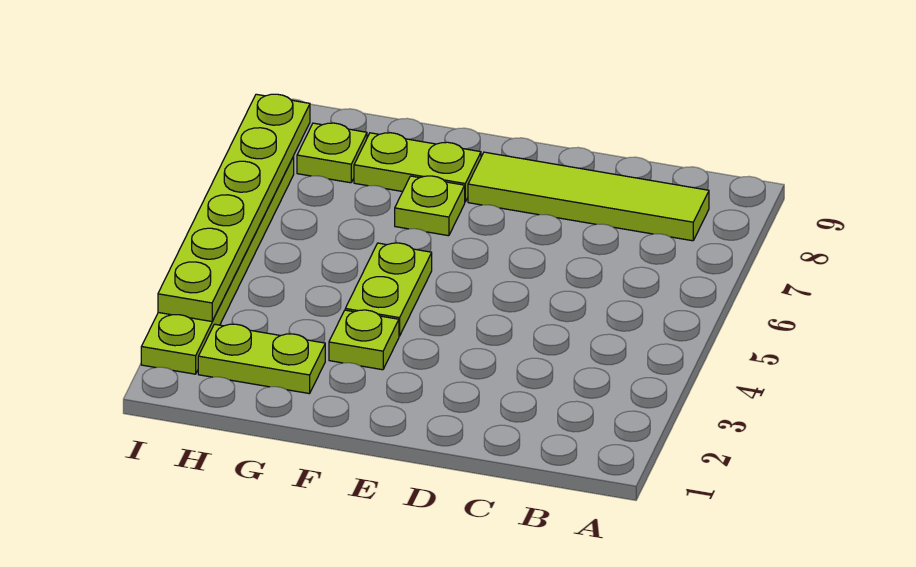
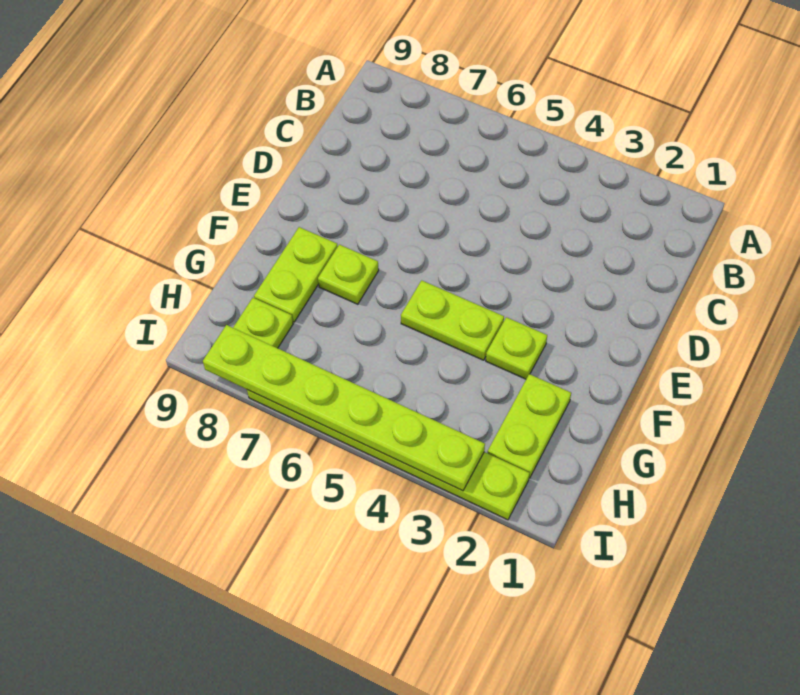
lime tile B8:E8 level 1 -> none

